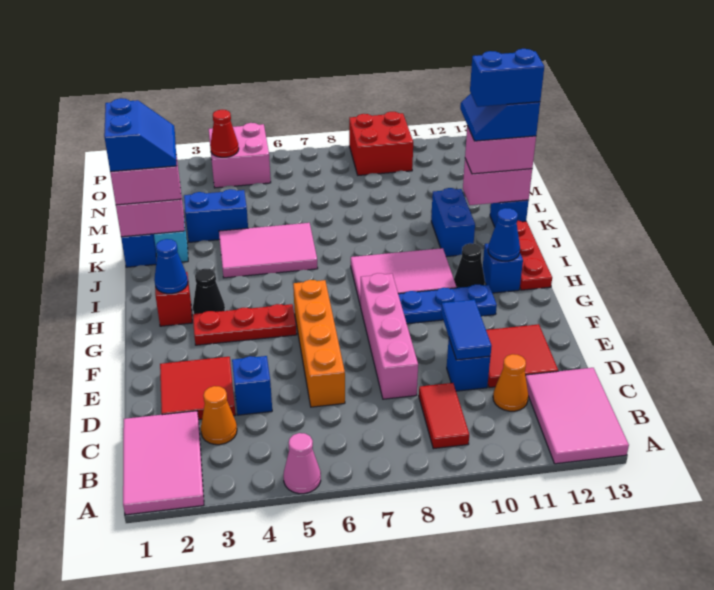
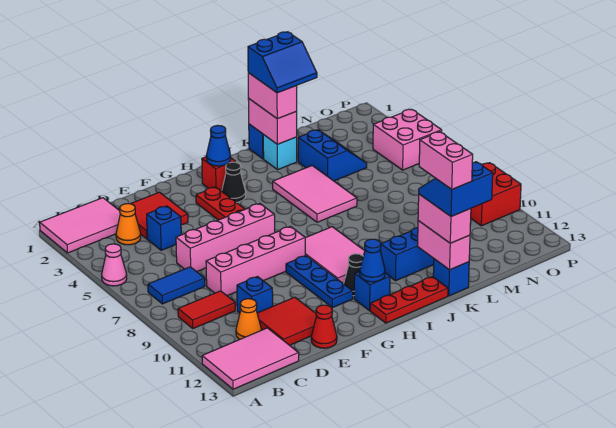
orange brick D6:G6 level 1 -> pink brick D6:G6 level 1
blue tile D10:E10 level 2 -> blue tile B7:C7 level 1
blue brick K12:K13 level 5 -> pink brick K12:K13 level 5
red cone O4 level 2 -> red cone E13 level 1

